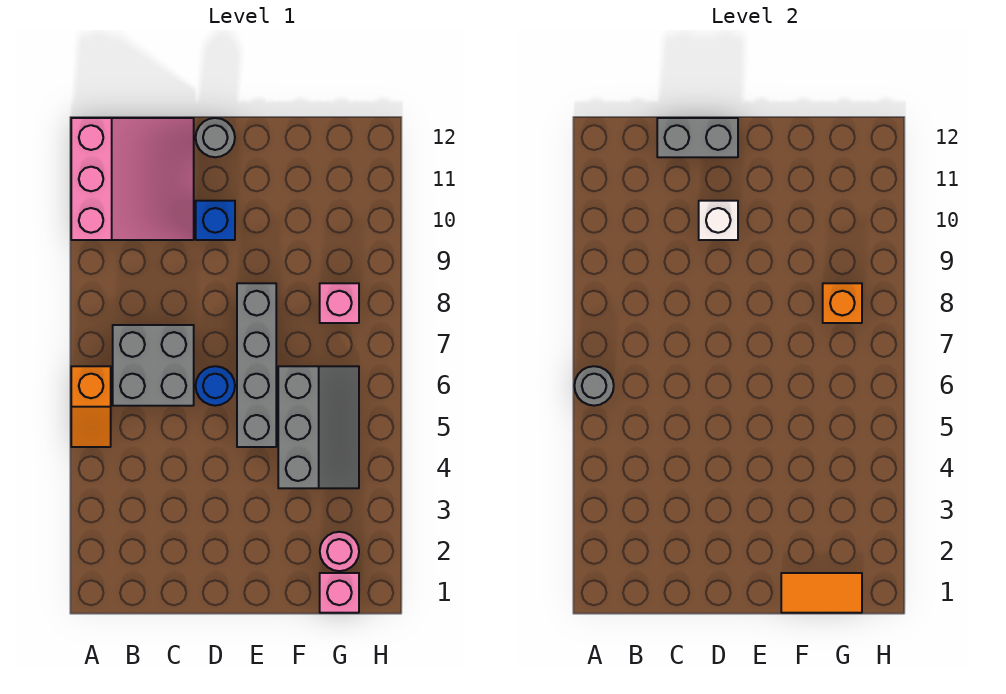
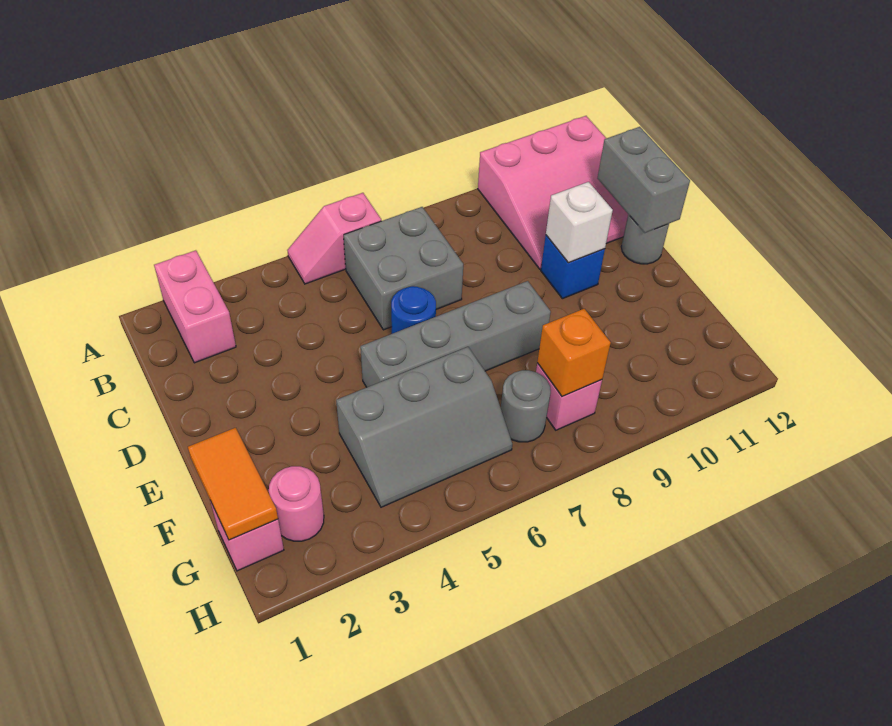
none -> pink brick A2:B2 level 1
orange slope A5:A6 level 1 top 6 -> pink slope A5:A6 level 1 top 6
grey round brick A6 level 2 -> grey round brick G7 level 1

